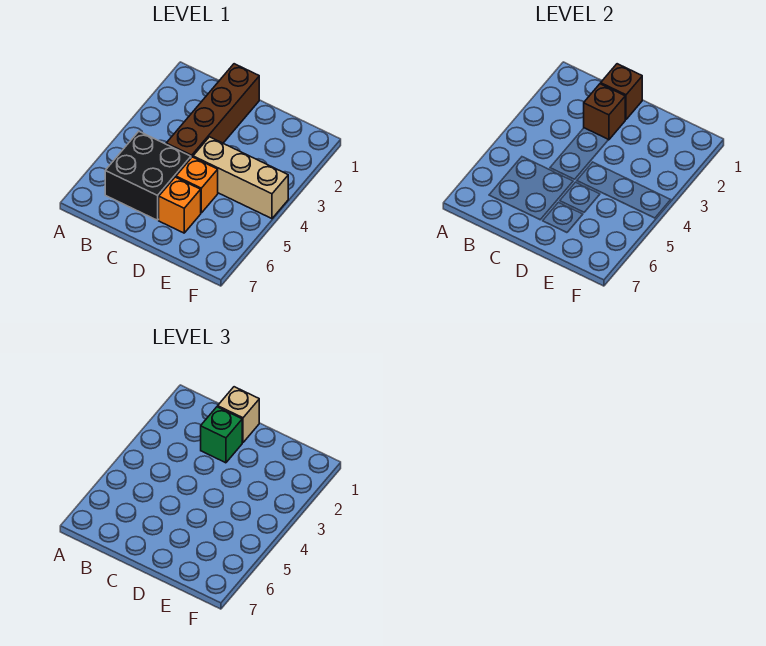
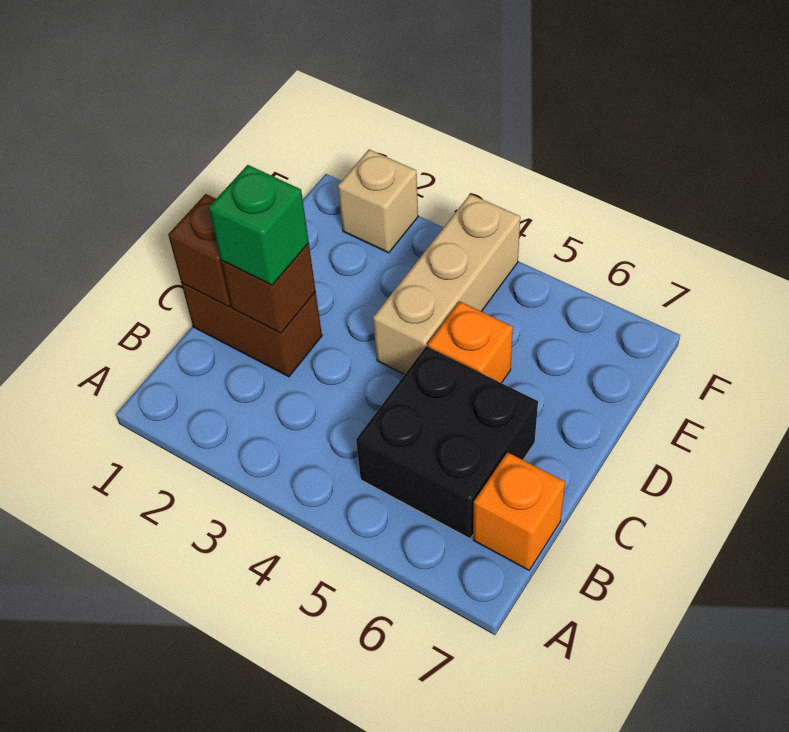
brown brick C1:C4 level 1 -> brown brick C1:C2 level 1
tan brick C1 level 3 -> tan brick F2 level 1
orange brick D6 level 1 -> orange brick B7 level 1

